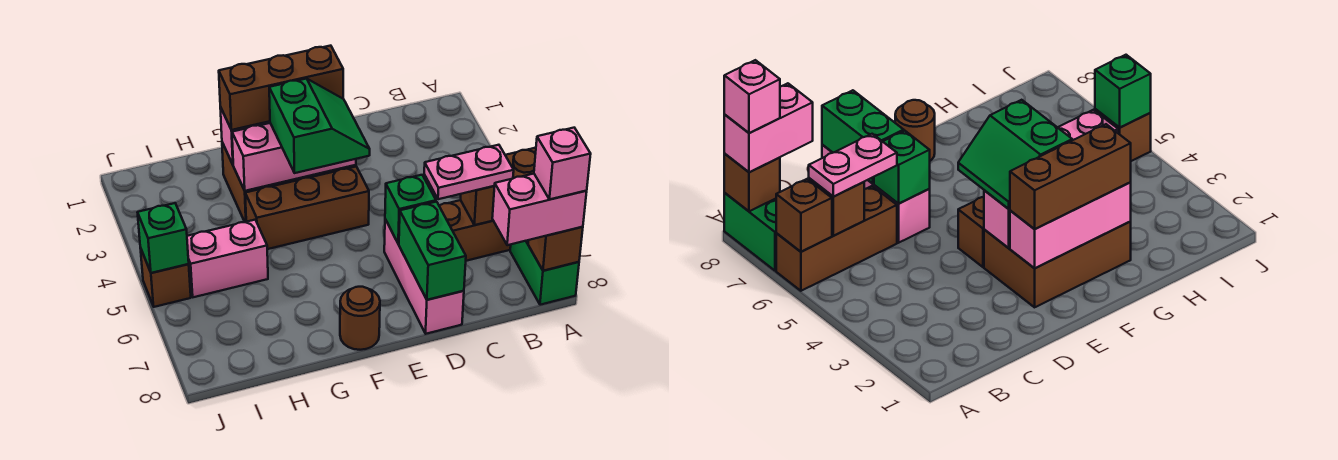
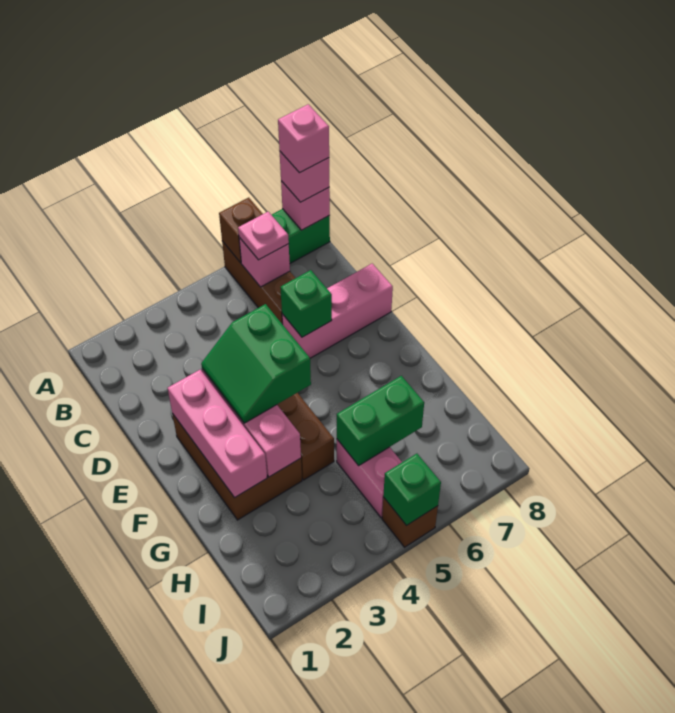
brown brick A8 level 2 -> pink brick A8 level 2
pink brick A8:B8 level 3 -> pink brick A8 level 3
brown brick B6 level 2 -> pink brick B6 level 2
pink plate B6:C6 level 3 -> pink plate B6 level 3
green brick D7:D8 level 2 -> green brick H5:H6 level 2
brown brick E2:G2 level 3 -> none
green slope E3:F4 level 3 top F -> green slope E3:F4 level 3 top 4
brown round brick F8 level 1 -> none

